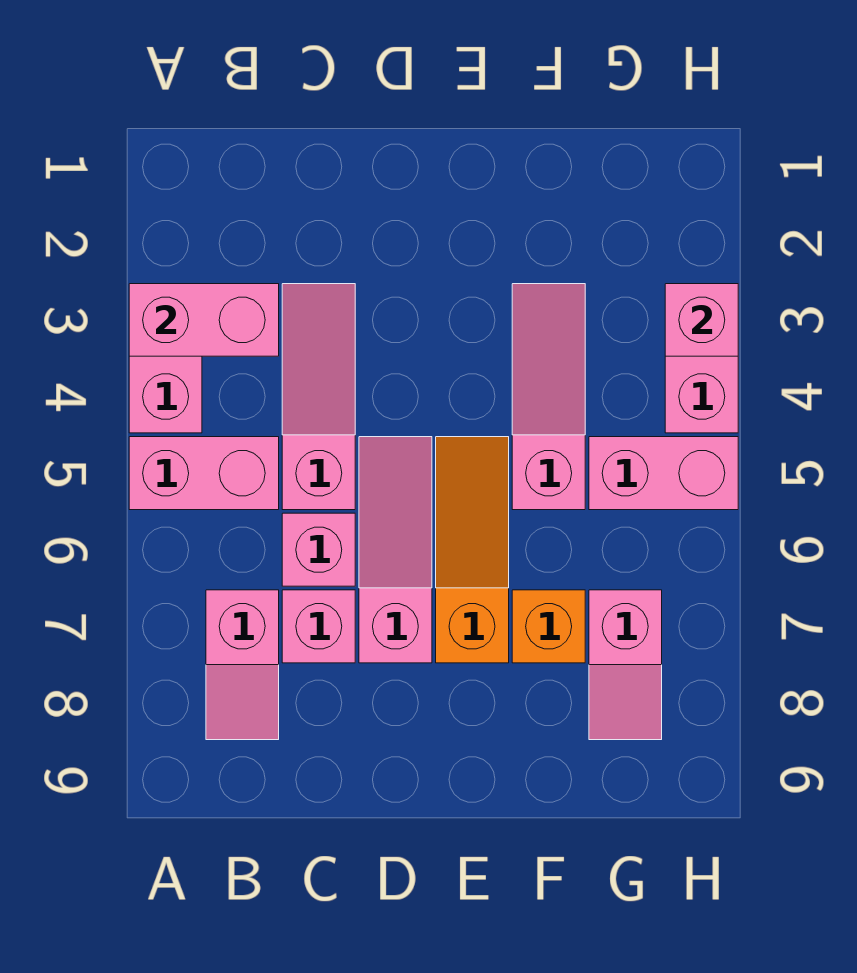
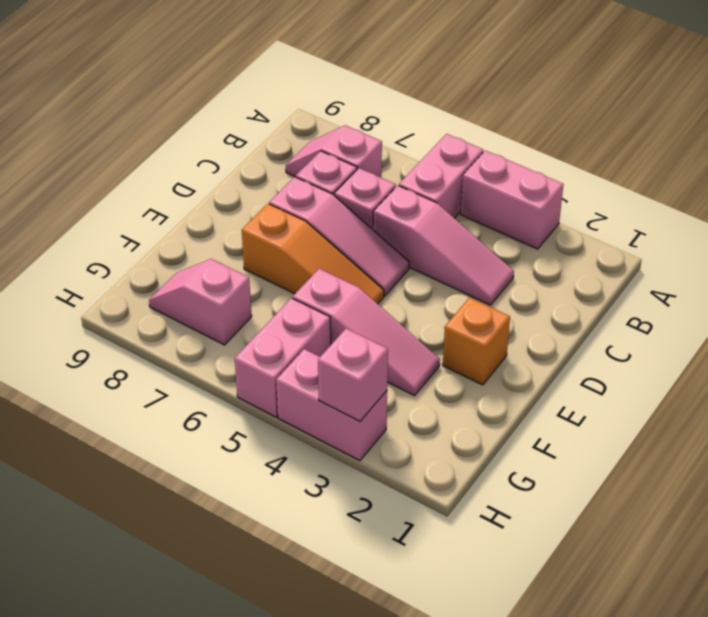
pink brick A3:B3 level 2 -> none
orange brick F7 level 1 -> orange brick E2 level 1

